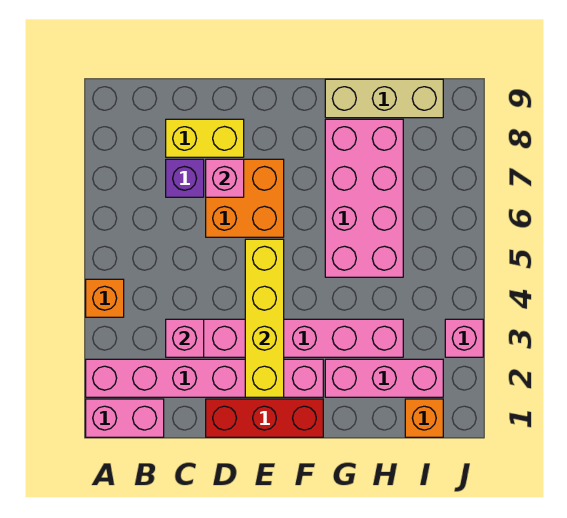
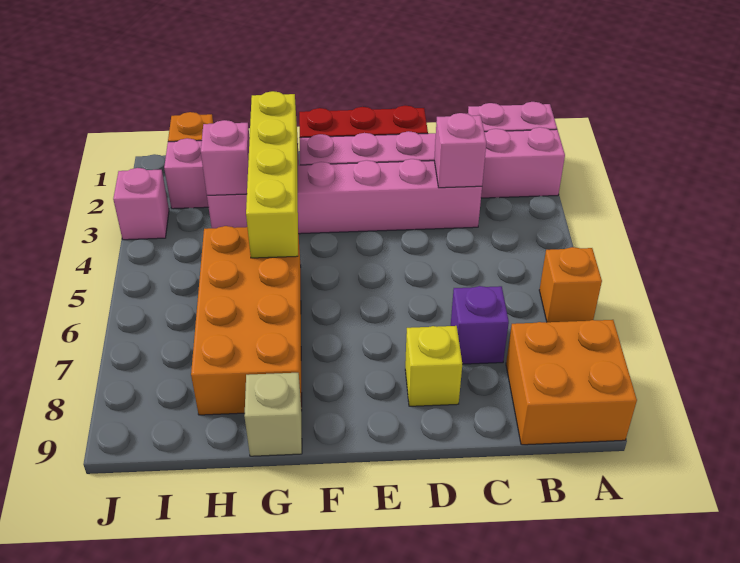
orange brick A4 level 1 -> orange brick A6 level 1
yellow brick C8:D8 level 1 -> yellow brick D8 level 1
orange brick D6:E7 level 1 -> orange brick A8:B9 level 1
pink brick D7 level 2 -> pink brick H3 level 2
yellow brick E2:E5 level 2 -> yellow brick G2:G5 level 2
pink brick G5:H8 level 1 -> orange brick G5:H8 level 1
tan brick G9:I9 level 1 -> tan brick G9 level 1

